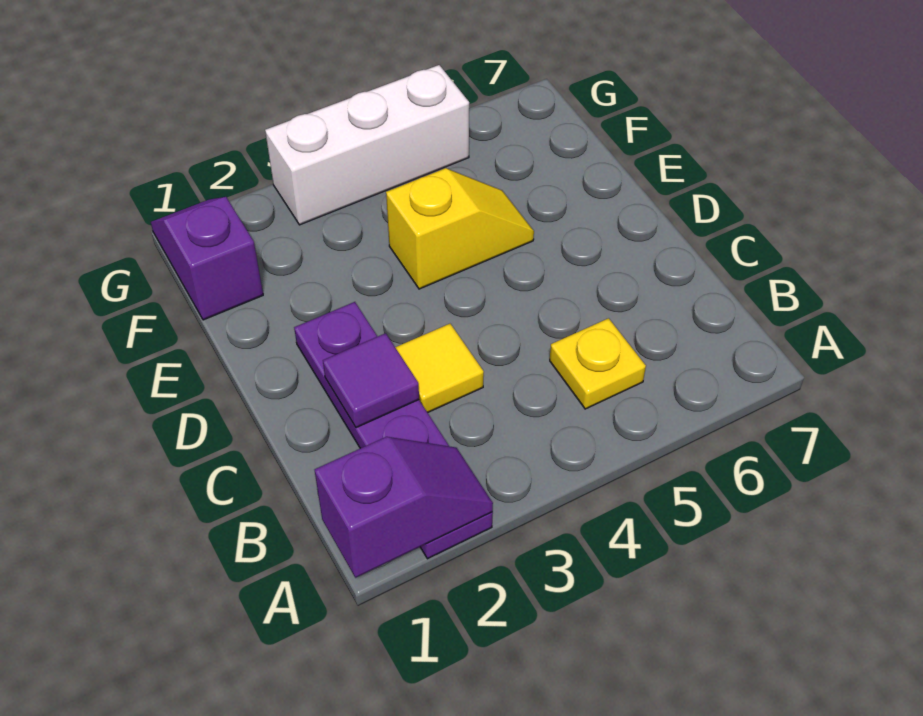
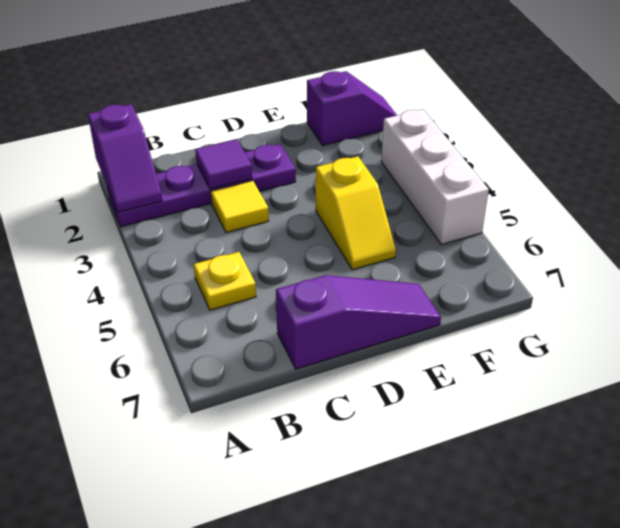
none -> purple slope C7:E7 level 1 top C

